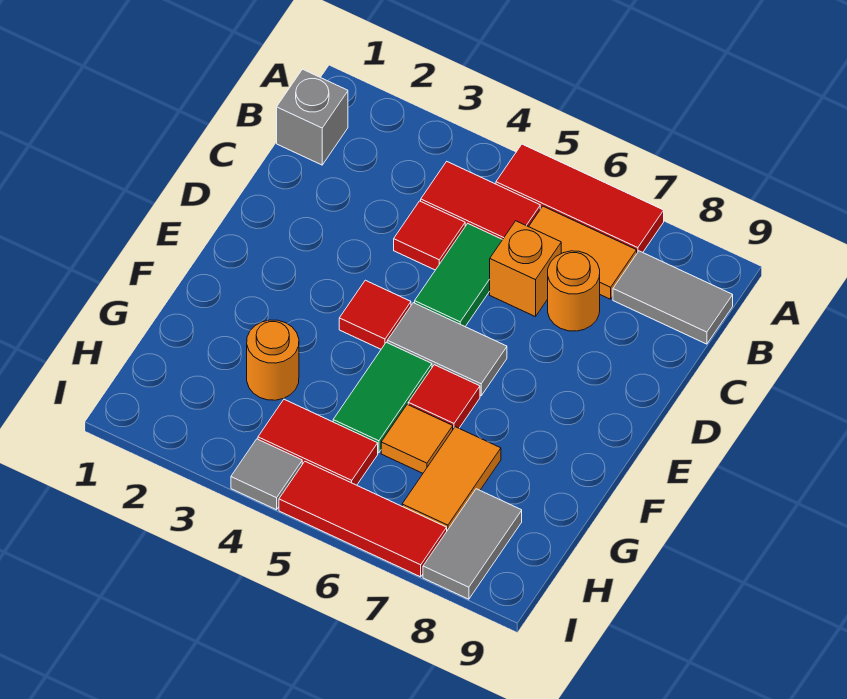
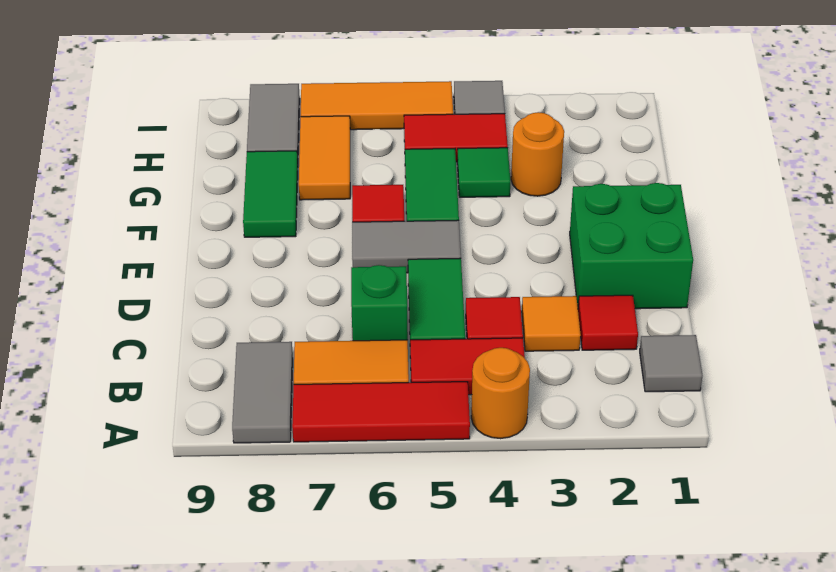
grey brick B1 level 1 -> grey tile B1 level 1
grey tile B8:B9 level 1 -> grey tile A8:B8 level 1
orange brick C6 level 1 -> green brick C6 level 1
orange round brick C7 level 1 -> orange round brick A4 level 1
none -> green brick D1:E2 level 1
red tile E4 level 1 -> red tile C2 level 1
none -> green tile F8:G8 level 1
none -> green tile G4 level 1
orange tile G6 level 1 -> orange tile C3 level 1
red tile I5:I7 level 1 -> orange tile I5:I7 level 1

